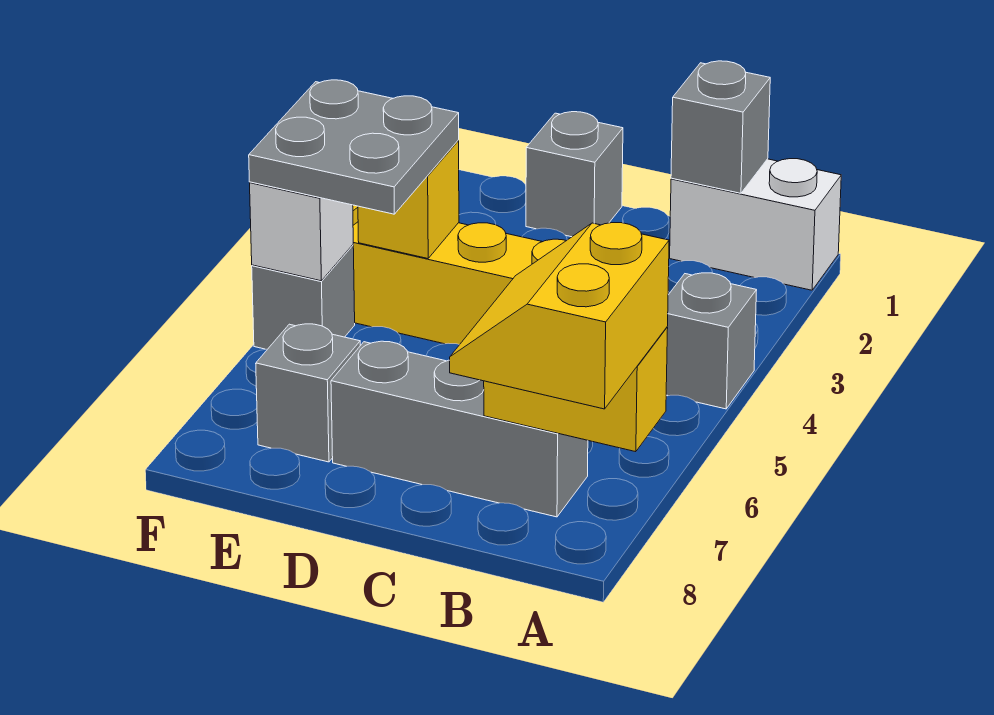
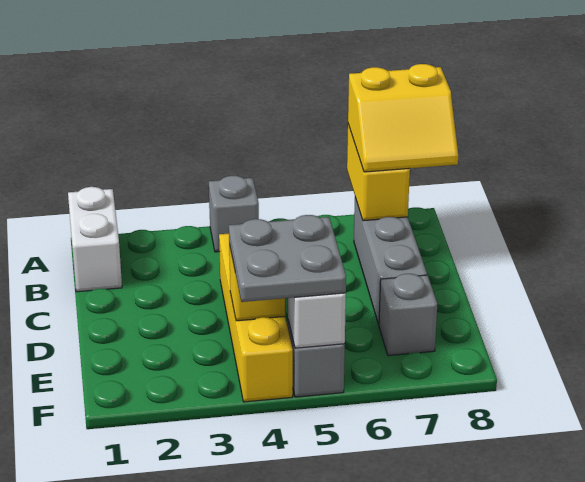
grey brick B1 level 2 -> none
grey brick D1 level 1 -> none

